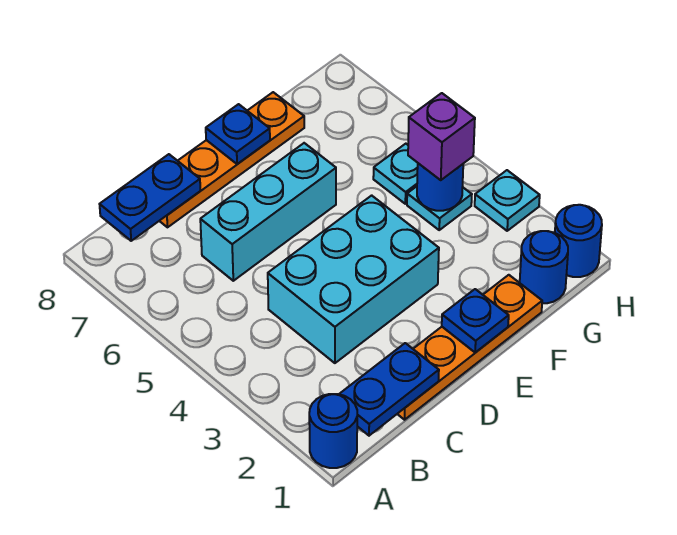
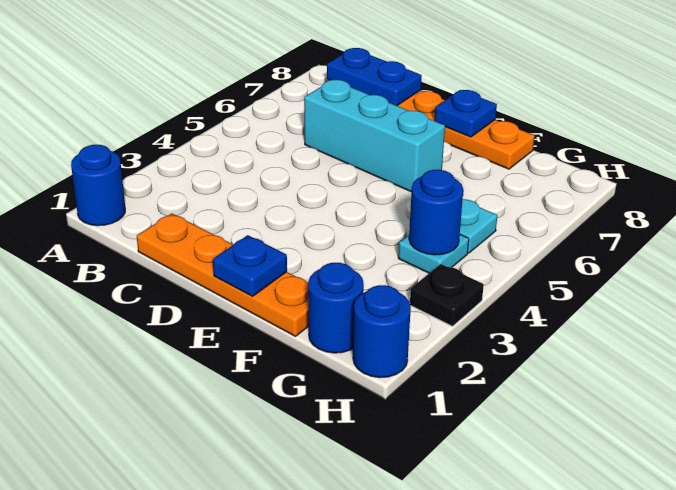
blue plate B1:C1 level 2 -> none
cyan brick C3:E4 level 1 -> none
purple brick G4 level 3 -> none
cyan plate H3 level 1 -> black plate H3 level 1

